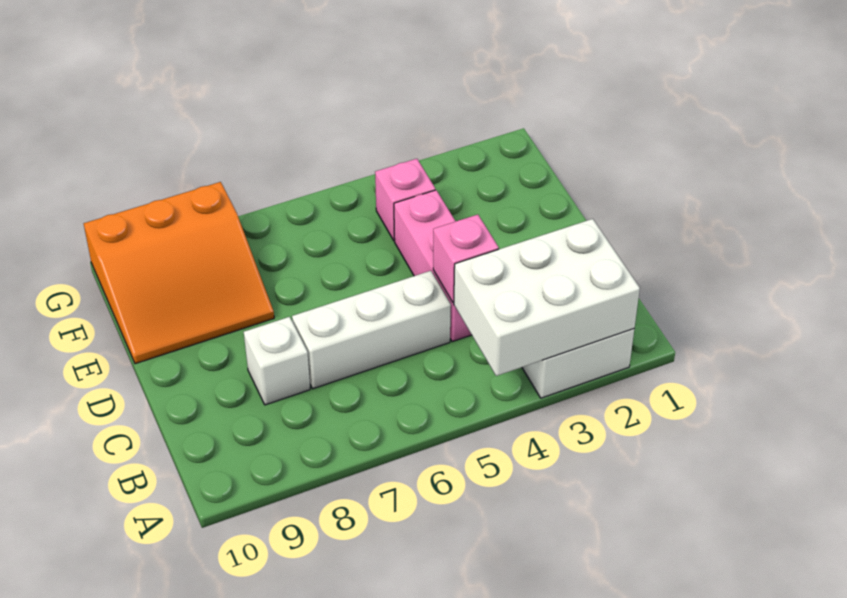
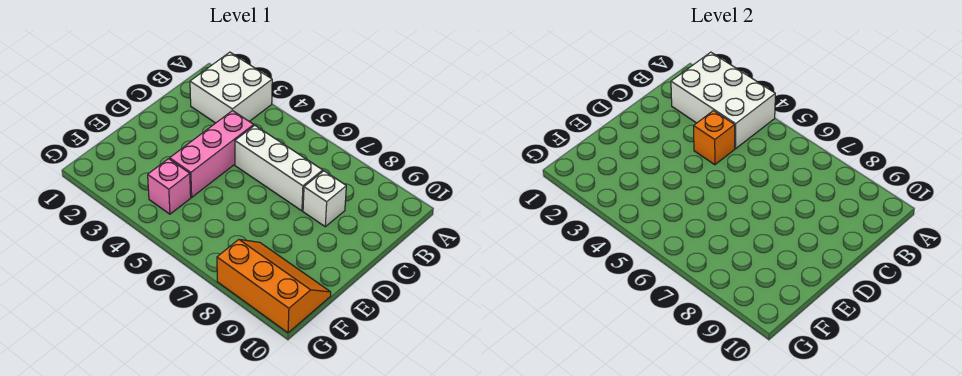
pink brick C4 level 2 -> orange brick C4 level 2
orange slope E8:G10 level 1 top G -> orange slope F8:G10 level 1 top G

